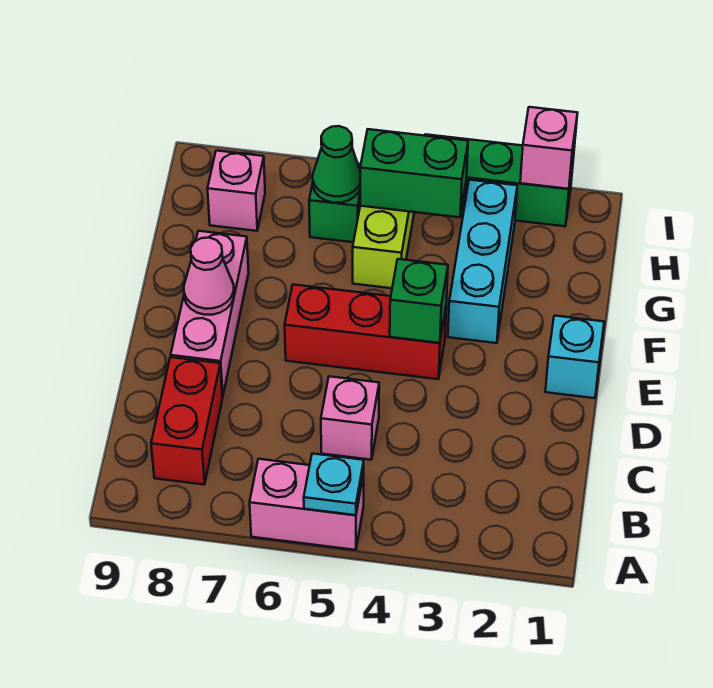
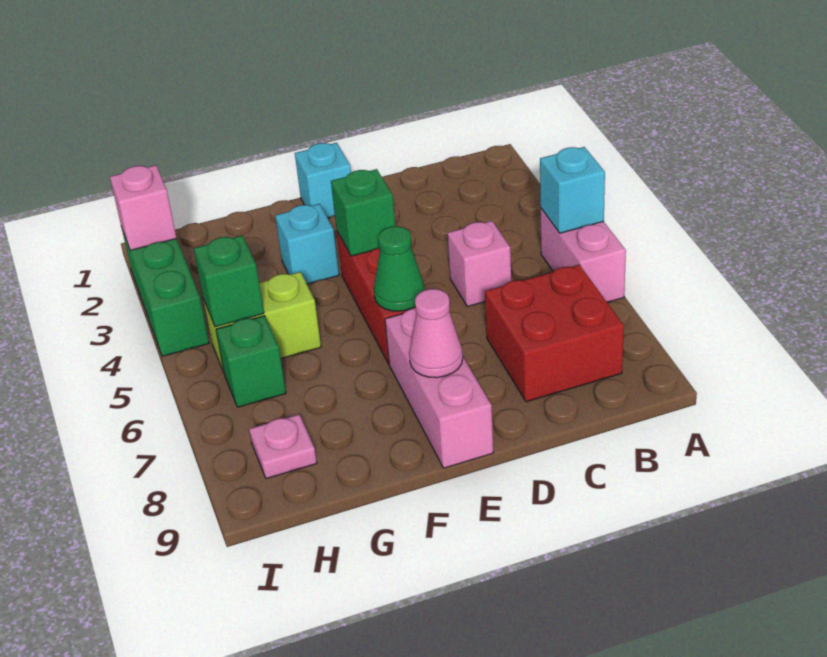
cyan plate A5 level 2 -> cyan brick A5 level 2
red brick B8:C8 level 1 -> red brick B7:C8 level 1
pink brick D8:F8 level 1 -> pink brick E7:E9 level 1
cyan brick F3:H3 level 1 -> cyan brick F3 level 1
green brick H4:H5 level 2 -> green brick H5 level 2
green cone H6 level 2 -> green cone E6 level 2
pink brick H8 level 1 -> pink plate H8 level 1

